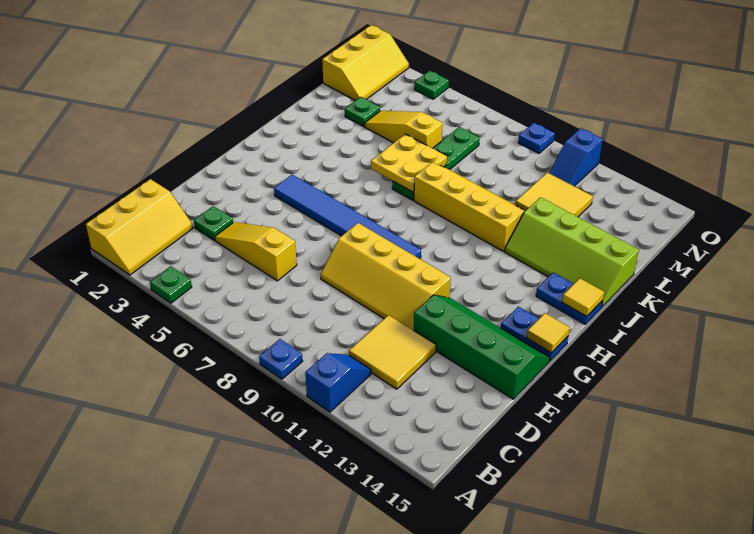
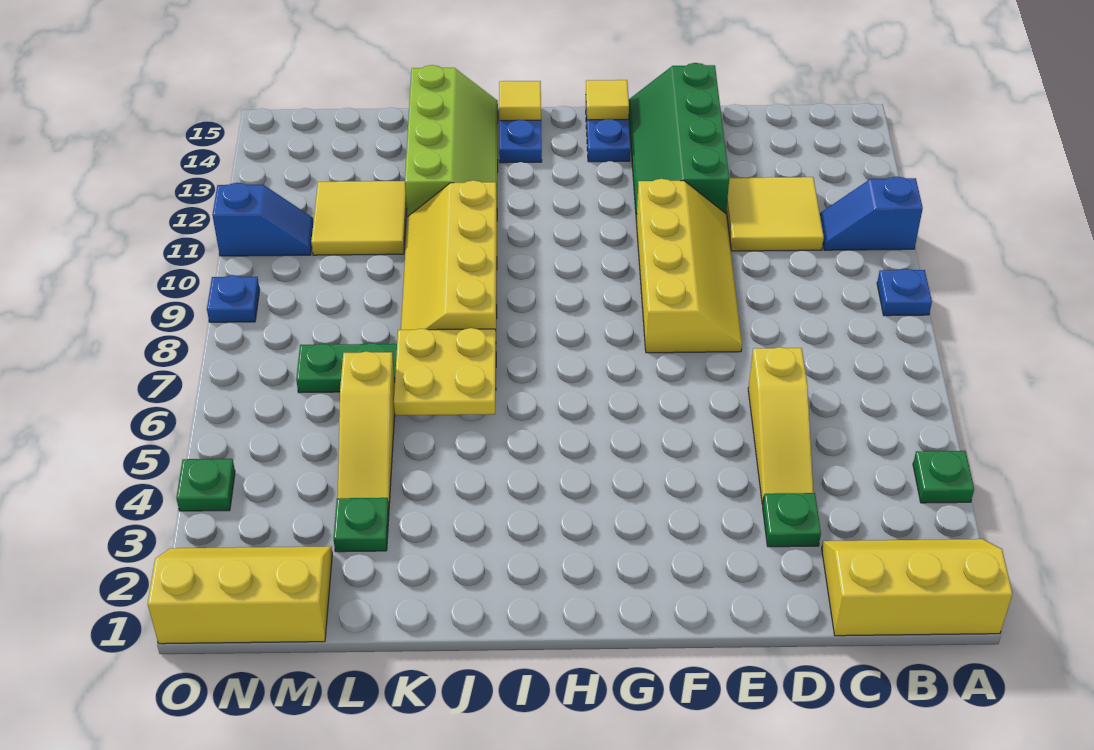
blue tile G4:G9 level 1 -> none

